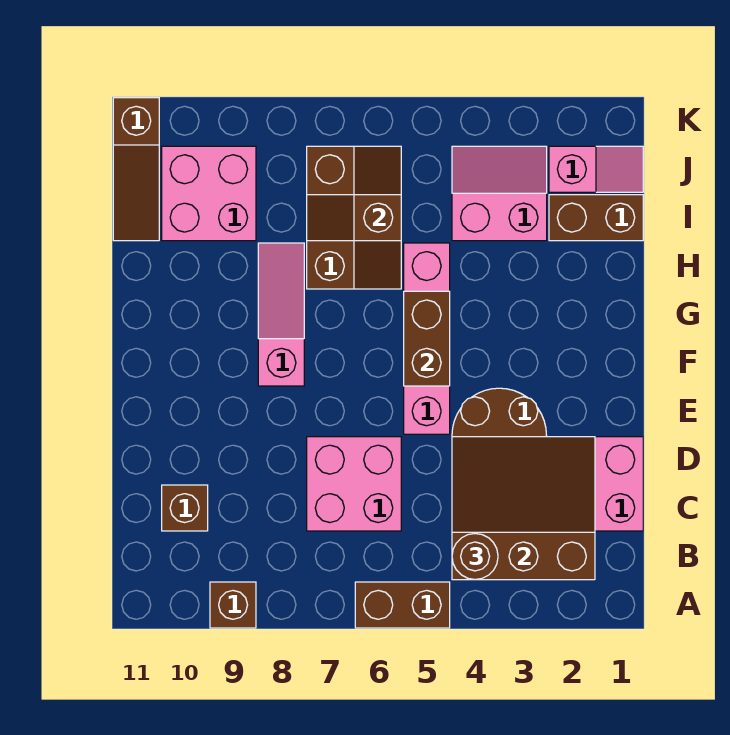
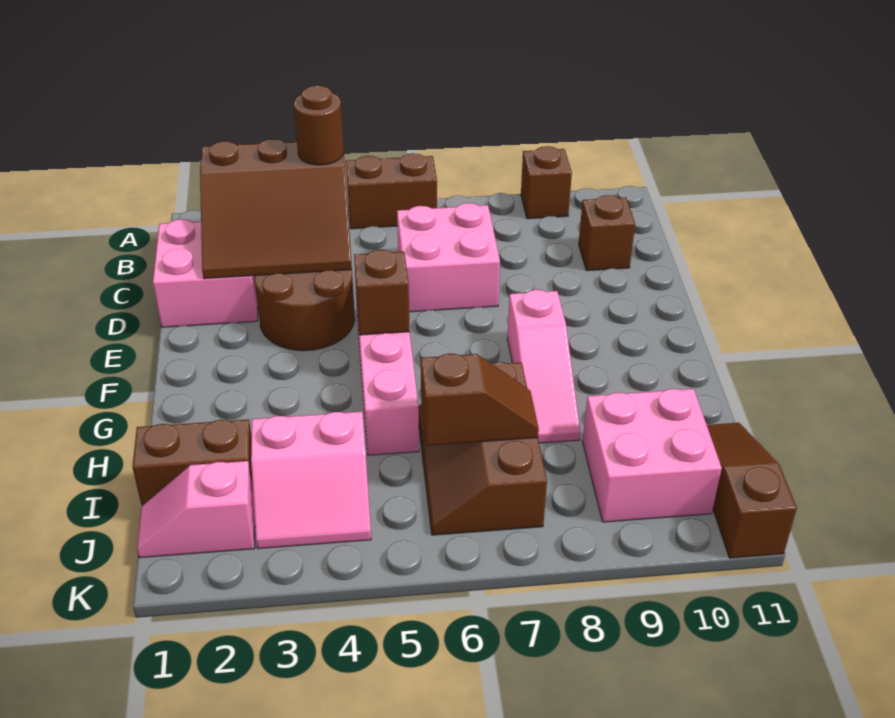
brown brick F5:G5 level 2 -> brown brick F5 level 2

